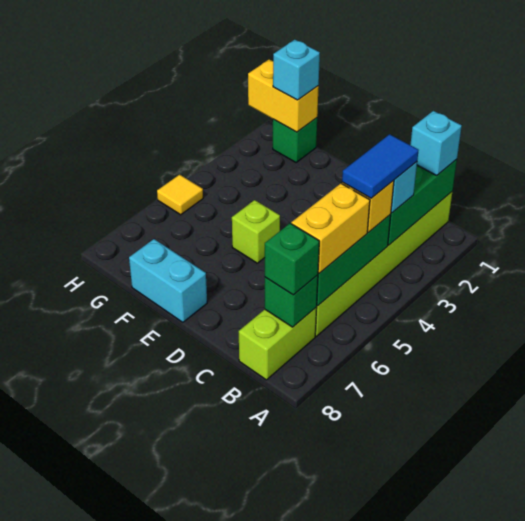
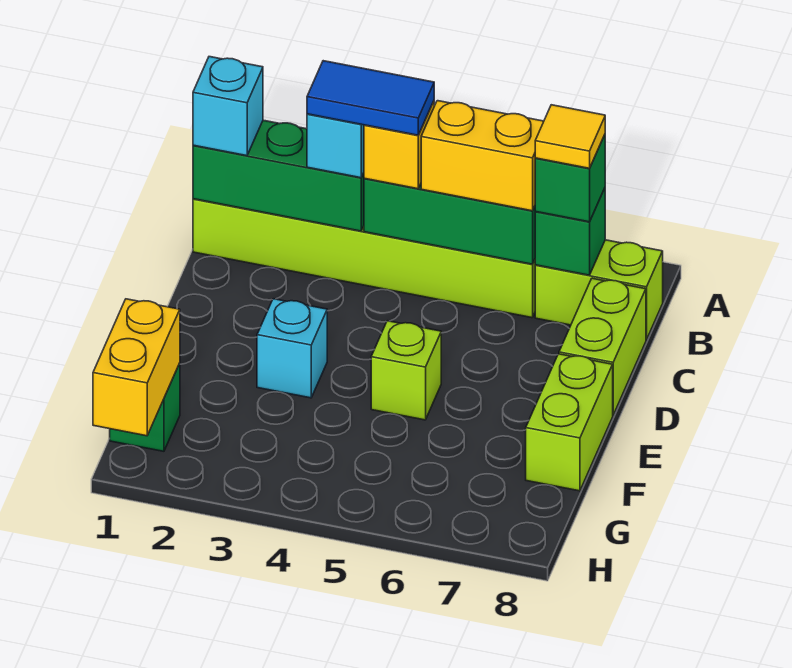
none -> lime brick C8:D8 level 1
cyan brick E8:F8 level 1 -> lime brick E8:F8 level 1
cyan brick G1 level 3 -> cyan brick E3 level 1
yellow tile H5 level 1 -> yellow tile B7 level 4

